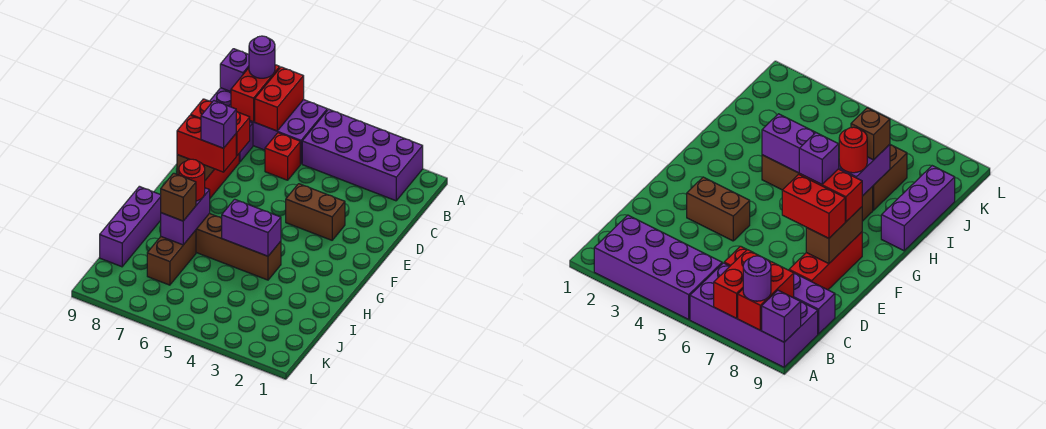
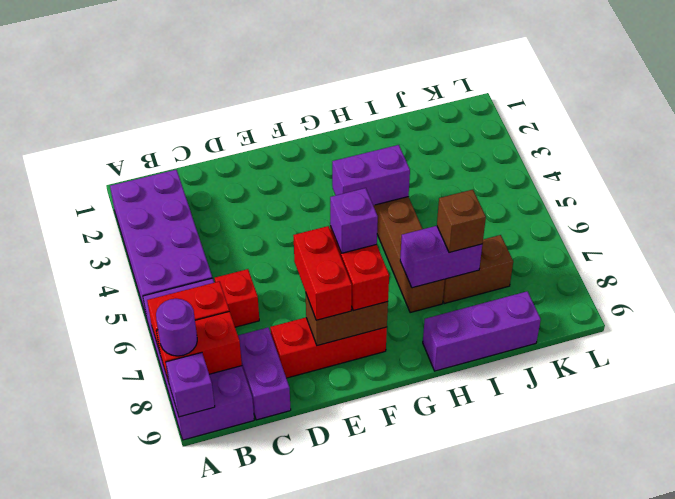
brown brick E3:E4 level 1 -> none
purple brick H4:H5 level 2 -> purple brick G4:H4 level 2
red round brick H7 level 3 -> none

